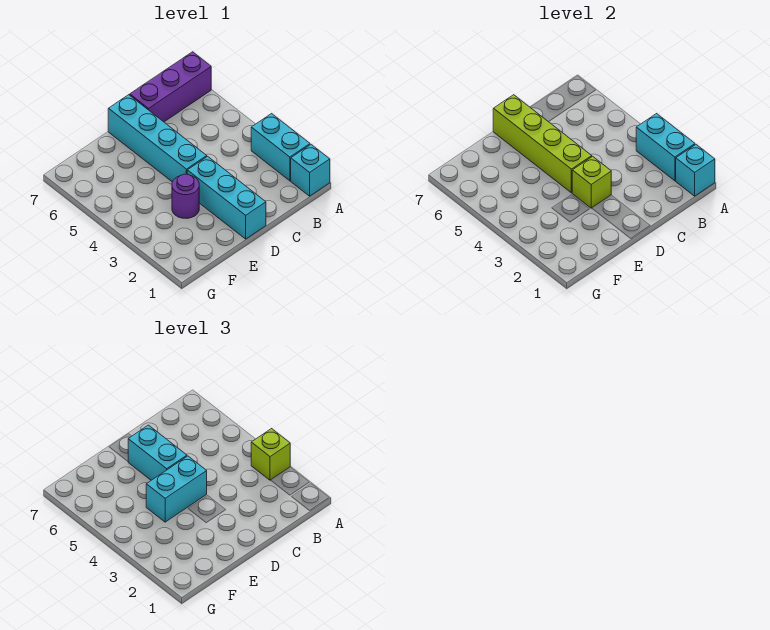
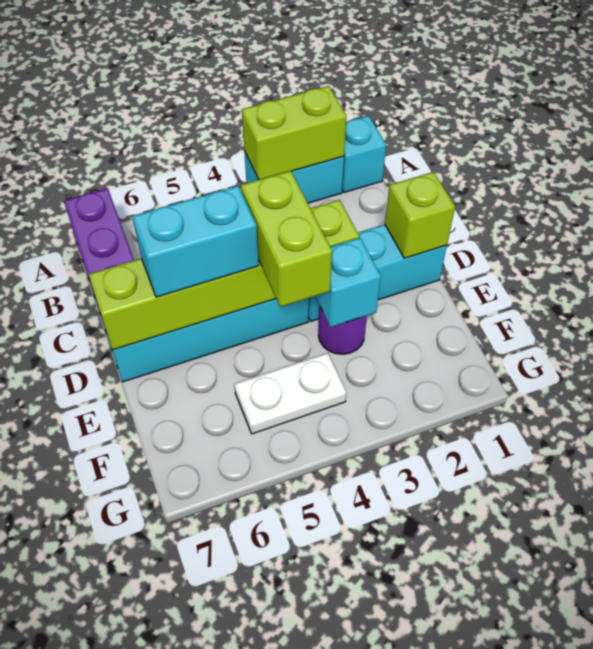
cyan brick A1 level 2 -> cyan brick E3 level 2
cyan brick A2:A3 level 2 -> lime brick A2:A3 level 2
lime brick A3 level 3 -> lime brick D1 level 2
cyan brick D4:E4 level 3 -> lime brick D4:E4 level 3
none -> white plate F4:F5 level 1

